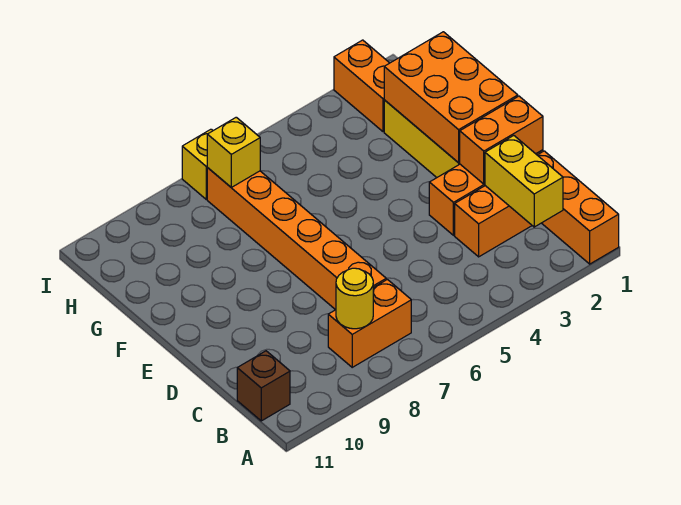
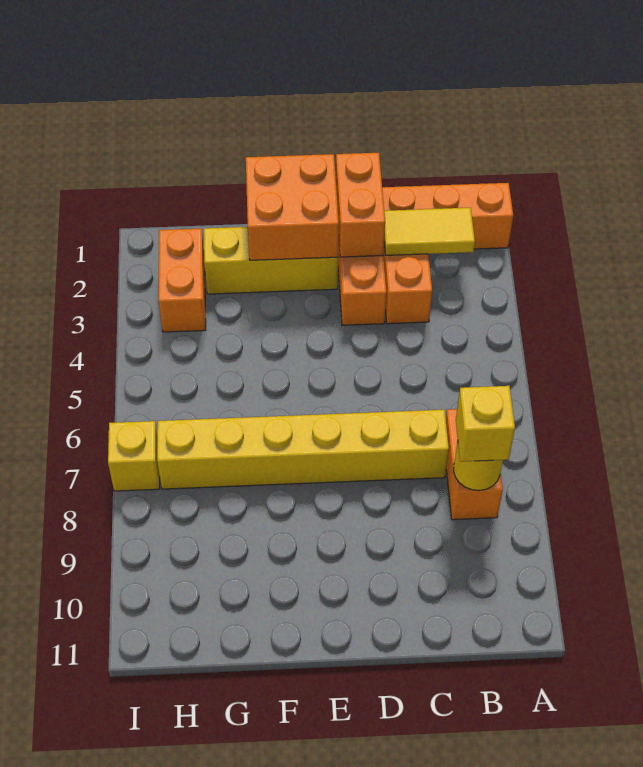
yellow brick B2:C2 level 2 -> yellow tile B2:C2 level 2
brown brick B11 level 1 -> none
orange brick C7:H7 level 1 -> yellow brick C7:H7 level 1
orange brick E1:G2 level 2 -> orange brick E1:F2 level 2
orange brick H2:I2 level 1 -> orange brick H2:H3 level 1
yellow brick H7 level 2 -> yellow brick B8 level 3

